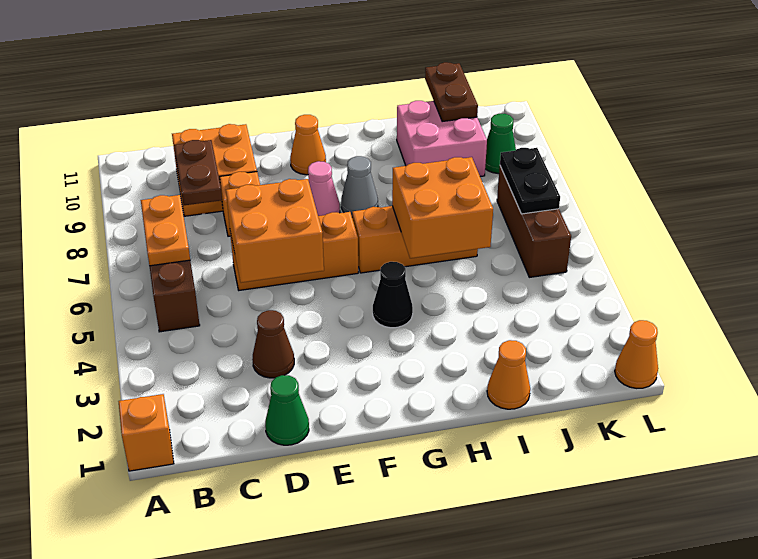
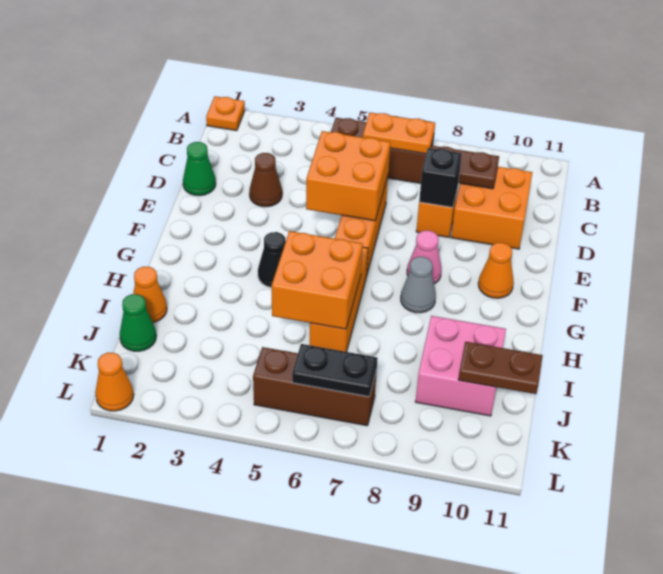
orange brick A1 level 1 -> orange plate A1 level 1
none -> black brick D8 level 2
green cone K9 level 1 -> green cone J1 level 1

